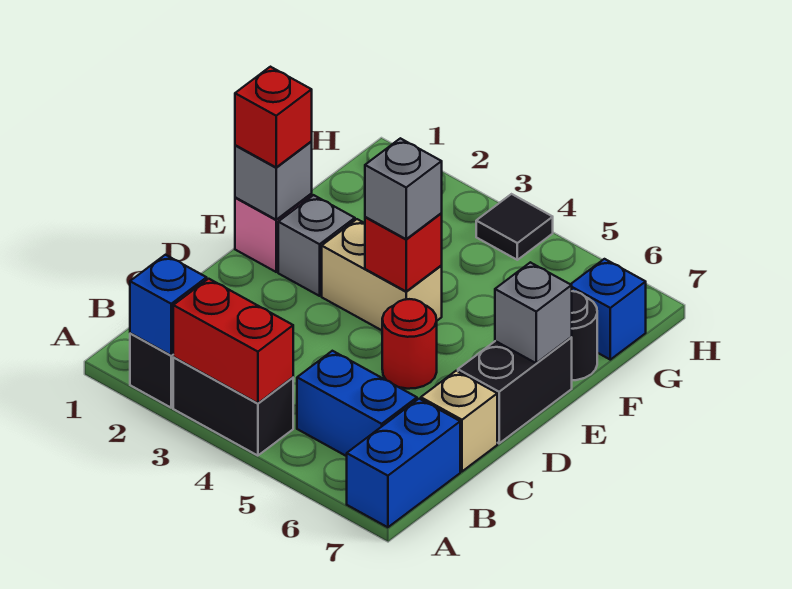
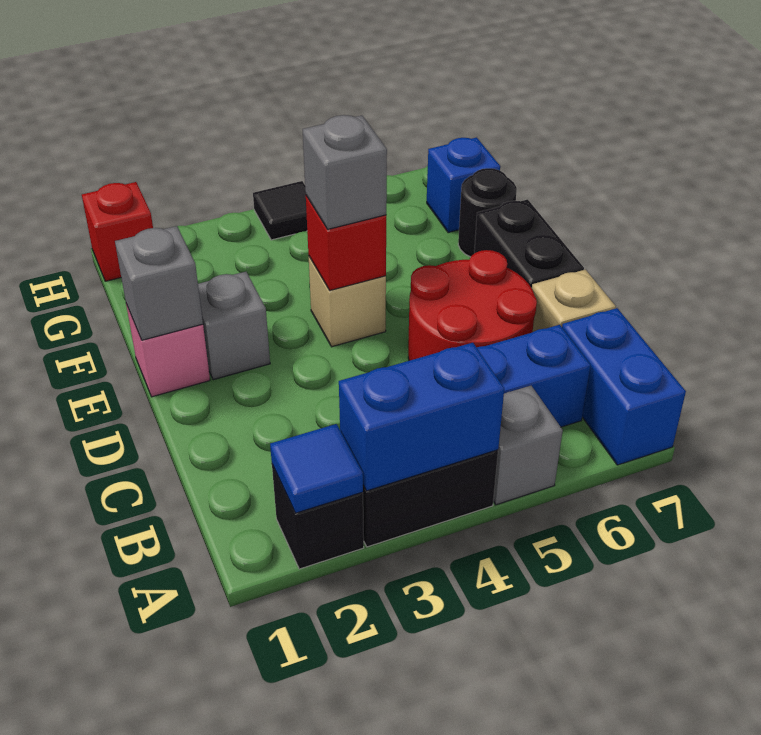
blue brick A2 level 2 -> blue tile A2 level 2
red brick A3:A4 level 2 -> blue brick A3:A4 level 2
red round brick D5 level 1 -> red round brick C5:D6 level 1
red brick E1 level 3 -> red brick H1 level 1
tan brick E3:E4 level 1 -> tan brick E4 level 1
grey brick E7 level 2 -> grey brick A5 level 1

